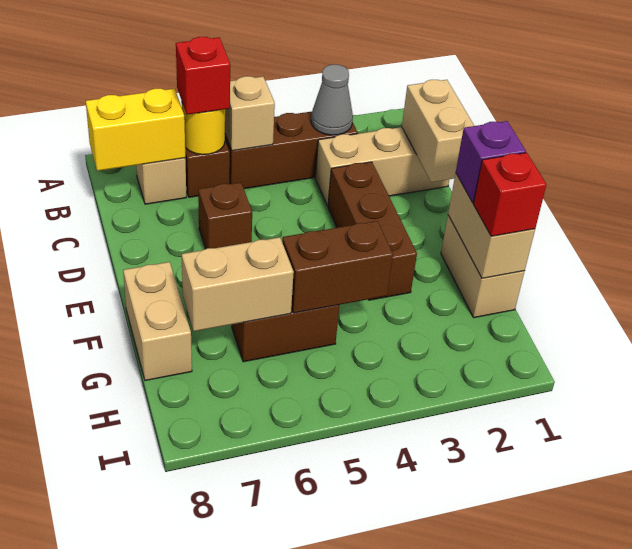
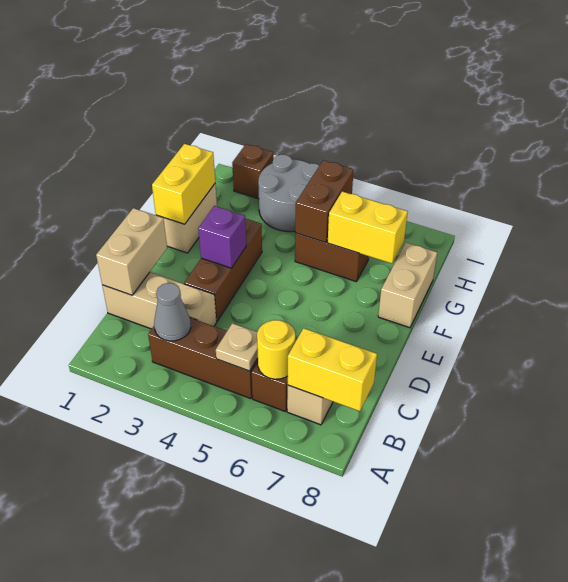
tan brick B5 level 2 -> tan plate B5 level 2
red brick B6 level 3 -> none
brown brick D6 level 1 -> brown brick I2 level 1
tan brick F1:G1 level 2 -> yellow brick F1:G1 level 2
purple brick F1 level 3 -> purple brick E3 level 2
red brick G1 level 3 -> none
brown brick G4:G5 level 2 -> brown brick G5:H5 level 2
tan brick G6:G7 level 2 -> yellow brick G6:G7 level 2
none -> grey round brick H3:I4 level 1

